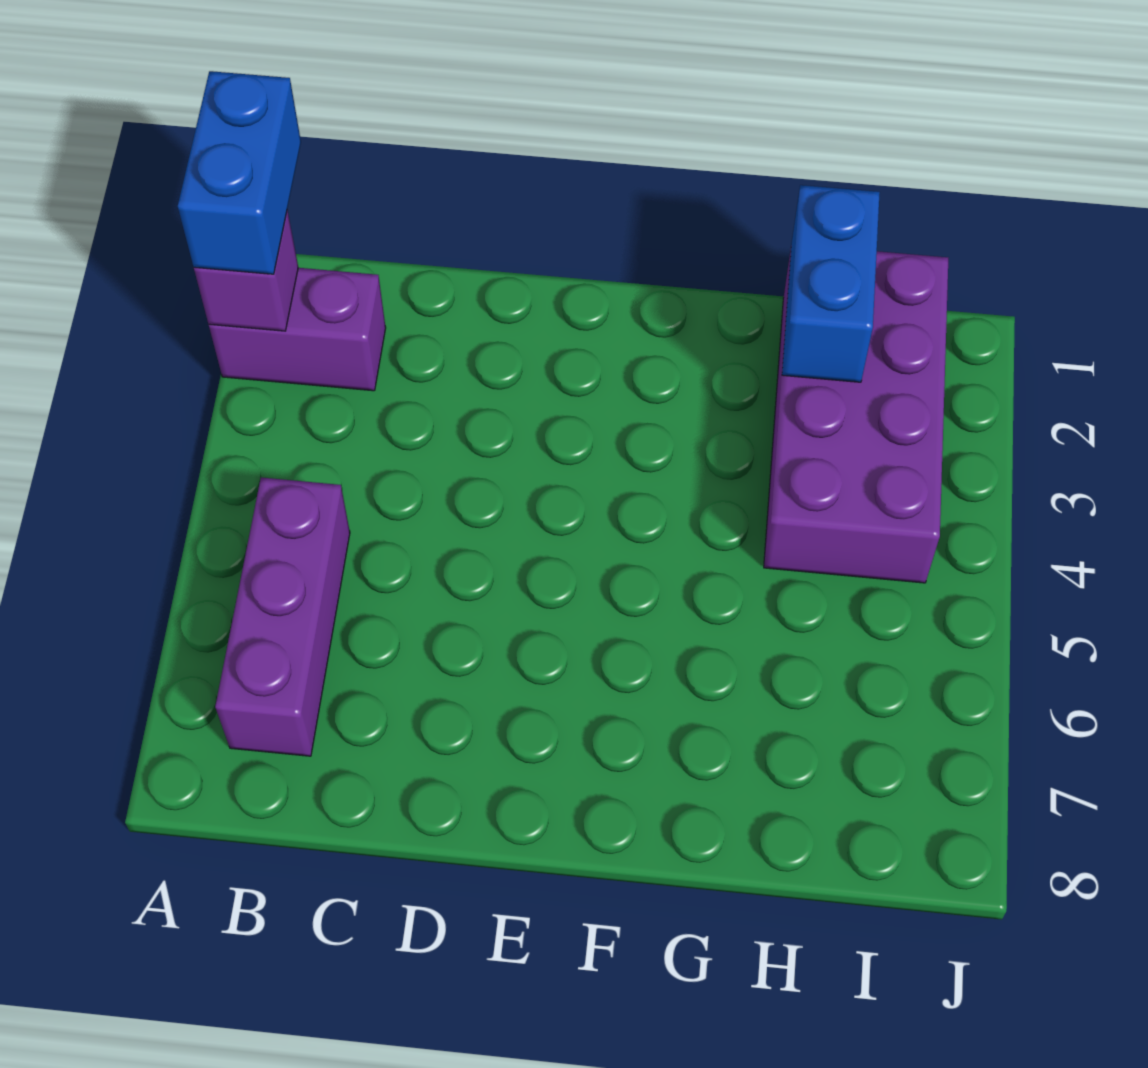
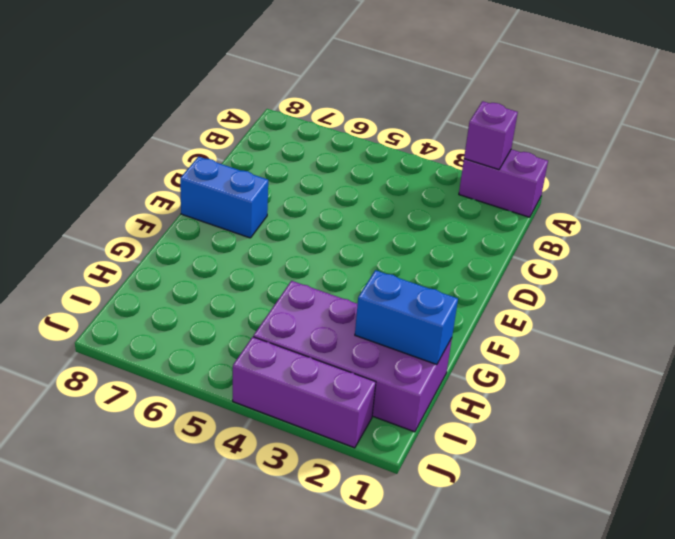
blue brick A1:A2 level 3 -> blue brick E7:E8 level 1
purple brick A2:B2 level 1 -> purple brick A1:A2 level 1
purple brick B5:B7 level 1 -> purple brick J2:J4 level 1

